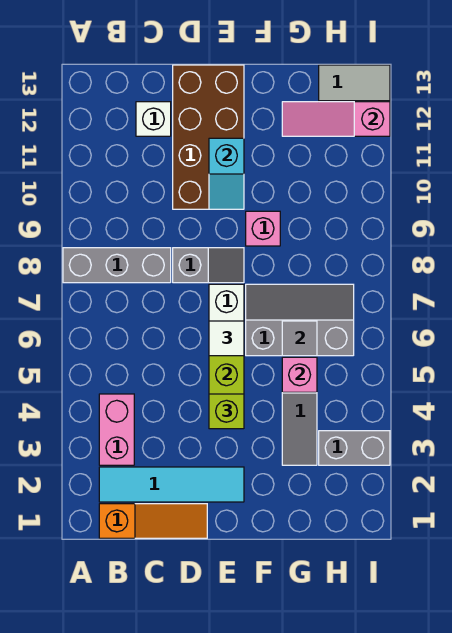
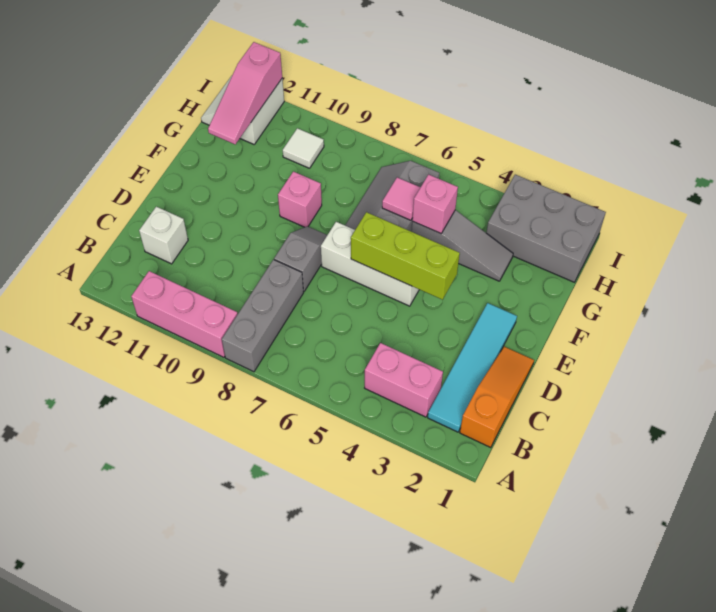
none -> pink brick A9:A11 level 1
brown brick D10:E13 level 1 -> none
lime brick E4 level 3 -> none
white tile E6 level 3 -> white tile H10 level 1
cyan slope E10:E11 level 2 top 11 -> none
grey tile G6 level 2 -> pink tile G6 level 2
grey brick H3:I3 level 1 -> grey brick H1:I3 level 1

